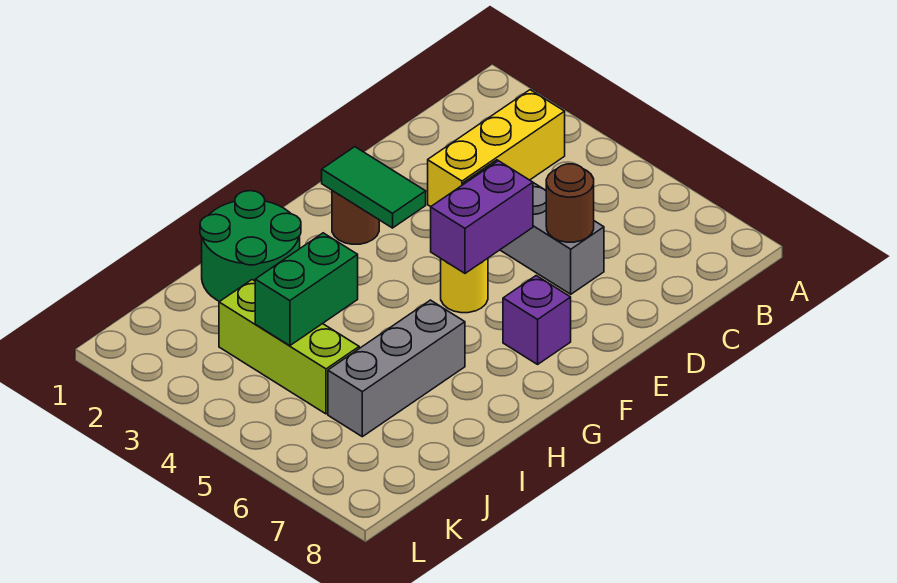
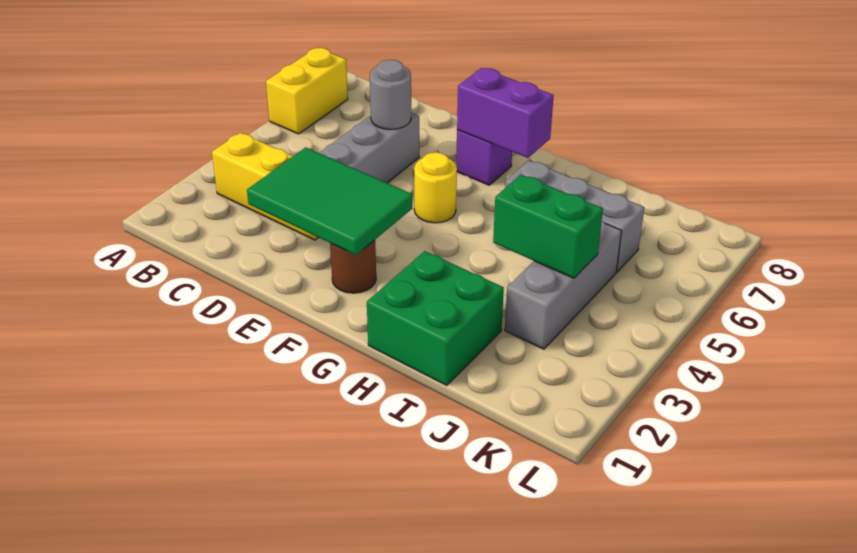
none -> yellow brick A6:A7 level 1
brown round brick D6 level 2 -> grey round brick D6 level 2
purple brick E5:F5 level 2 -> purple brick F7:G7 level 2
green tile F2:F3 level 2 -> green tile D2:F3 level 2
green round brick H1:I2 level 1 -> green brick H1:I2 level 1
lime brick J3:J5 level 1 -> grey brick J3:J5 level 1

